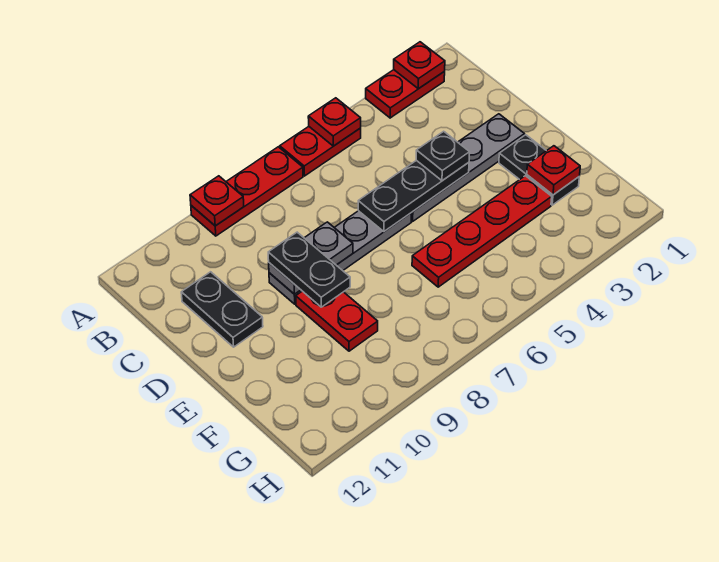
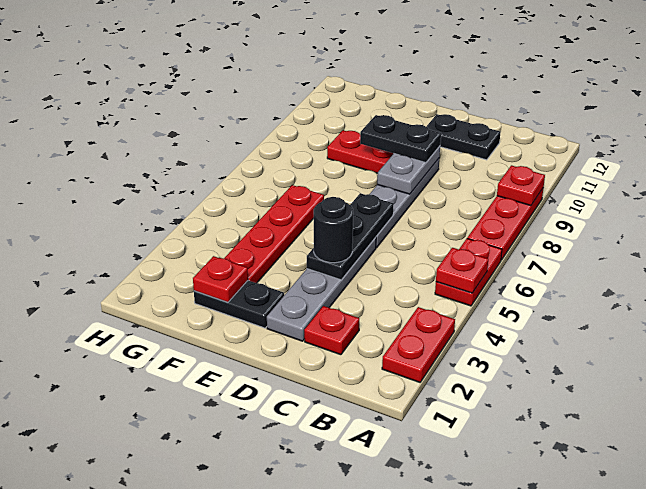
red plate A2 level 2 -> red plate C2 level 1
black plate D4 level 3 -> black round brick D4 level 3

